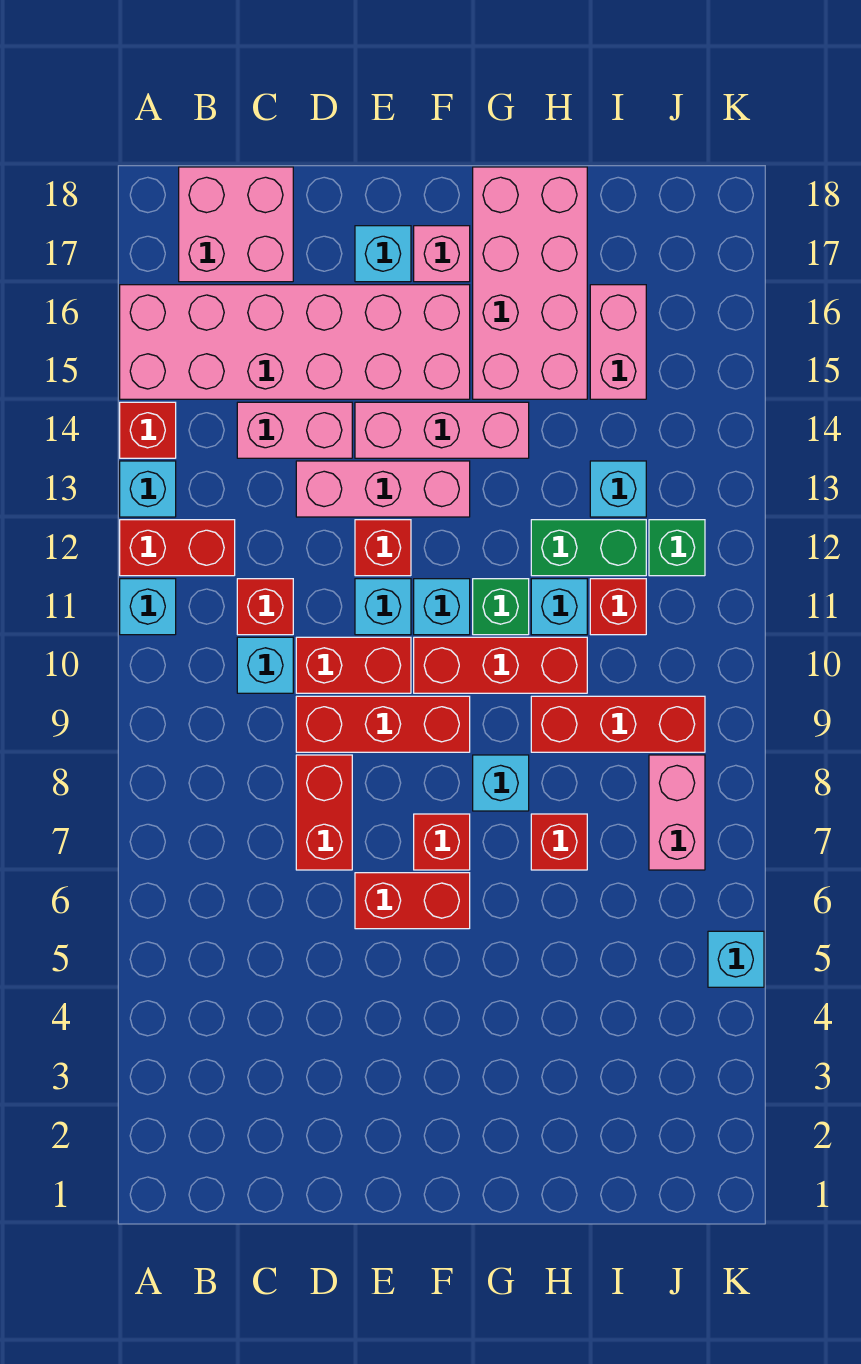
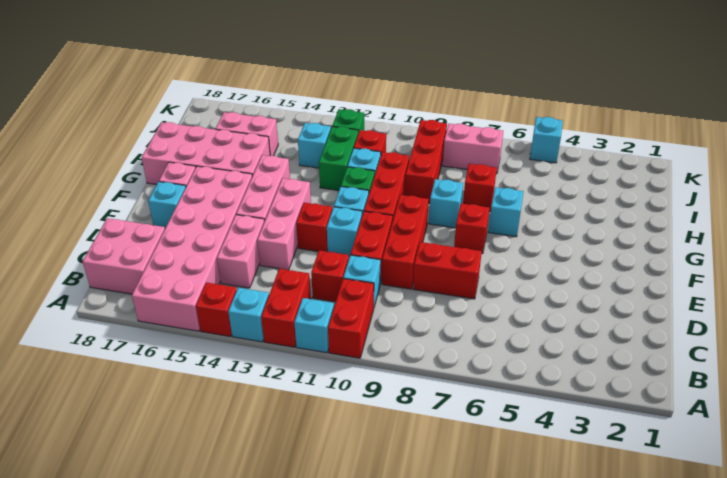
red brick E6:F6 level 1 -> red brick A10:B10 level 1
none -> cyan brick G6 level 1

